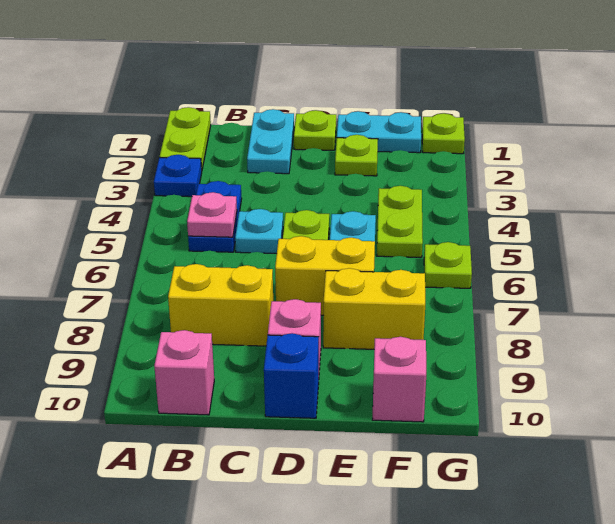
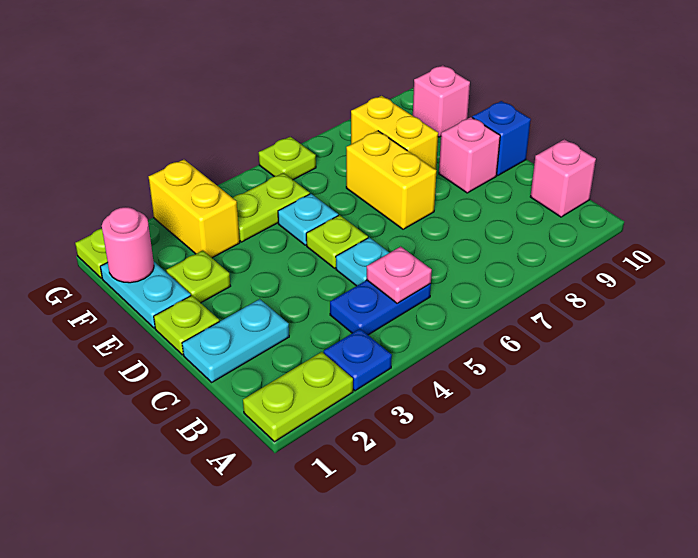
yellow brick B8:C8 level 1 -> yellow brick F3:G3 level 1
none -> pink round brick F1 level 2

